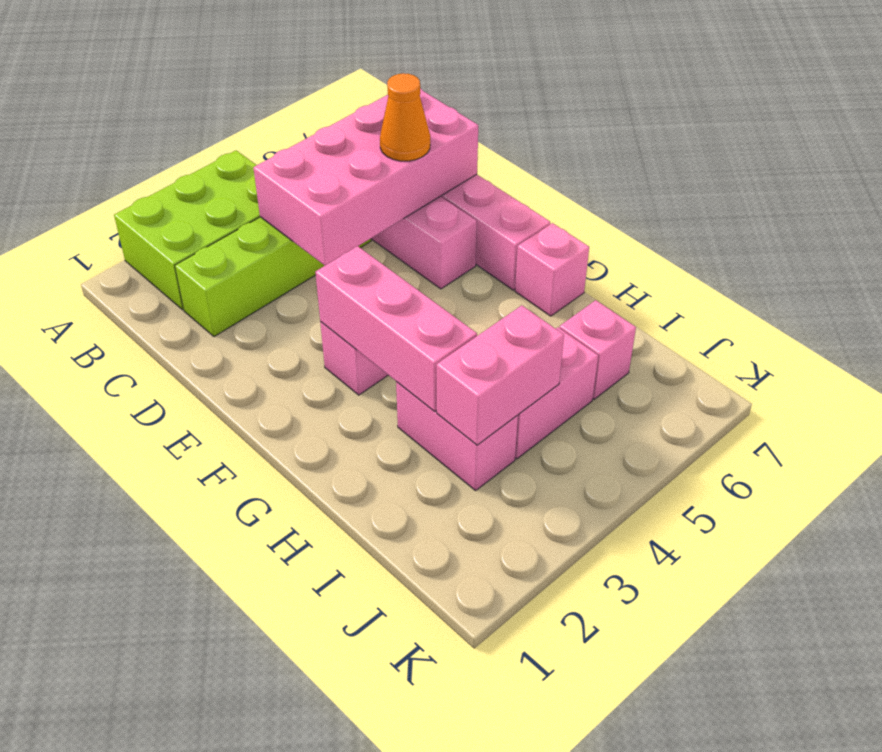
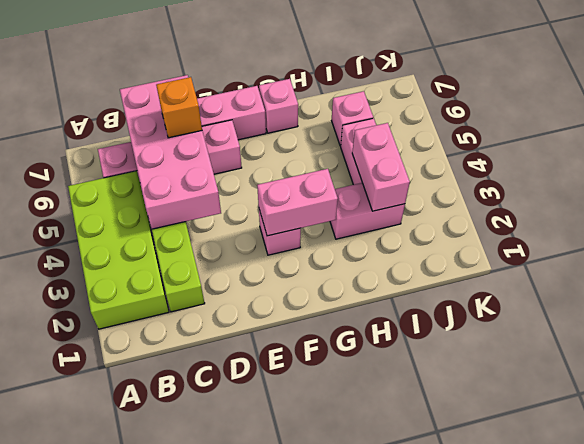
lime brick A2:B4 level 1 -> lime brick A2:B5 level 1
orange cone D6 level 3 -> orange brick D6 level 3
pink brick F3:H3 level 2 -> pink brick F3:G3 level 2

